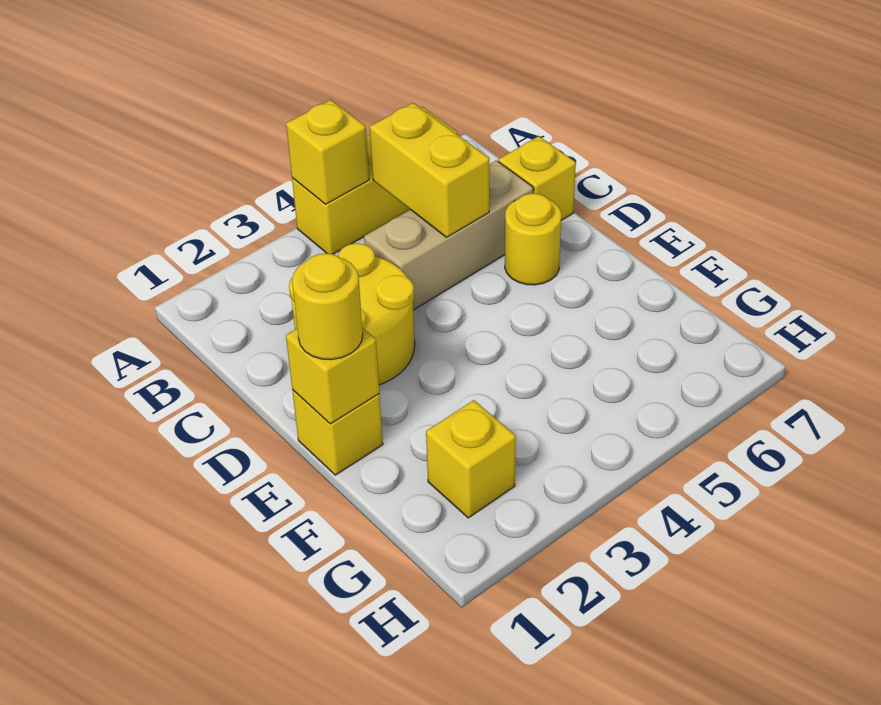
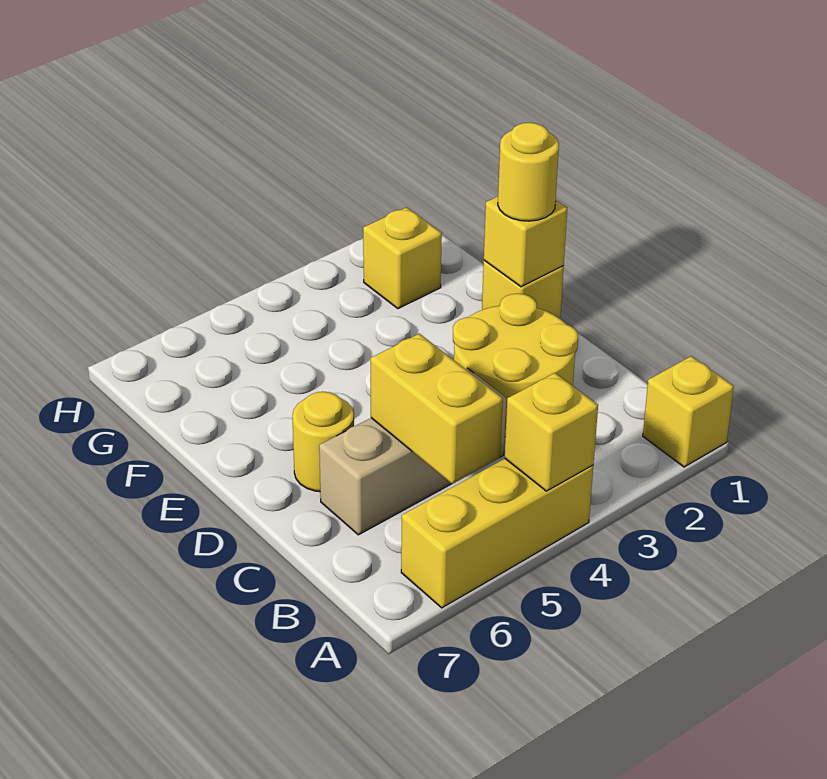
yellow brick C7 level 1 -> yellow brick A1 level 1

